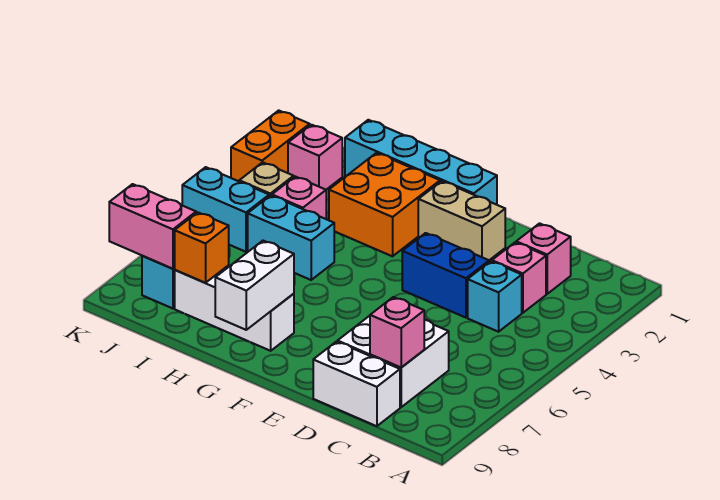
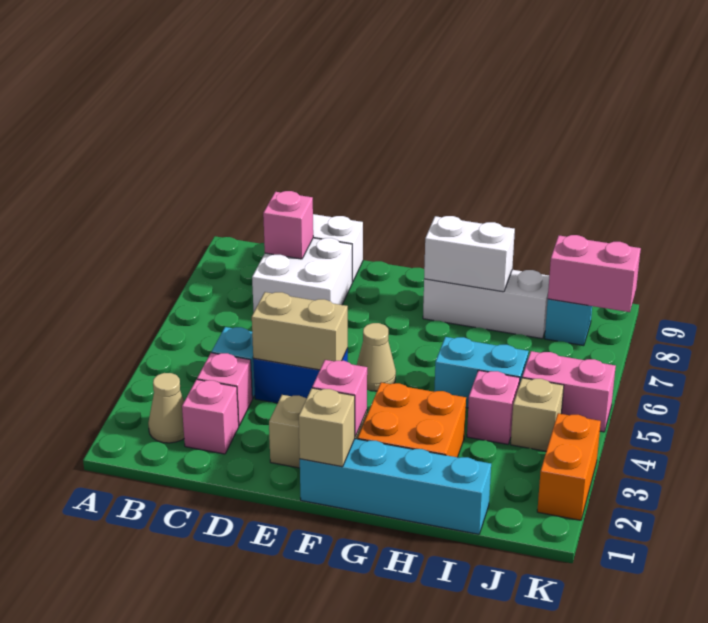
none -> tan cone B2 level 1
none -> tan brick D4:E4 level 2
none -> tan brick F1 level 2
none -> tan cone F5 level 1
white brick G8:G9 level 2 -> white brick G8:H8 level 2
orange brick I8 level 2 -> none
pink brick J2 level 1 -> pink brick F2 level 2
cyan brick J5:K5 level 1 -> pink brick J5:K5 level 1

